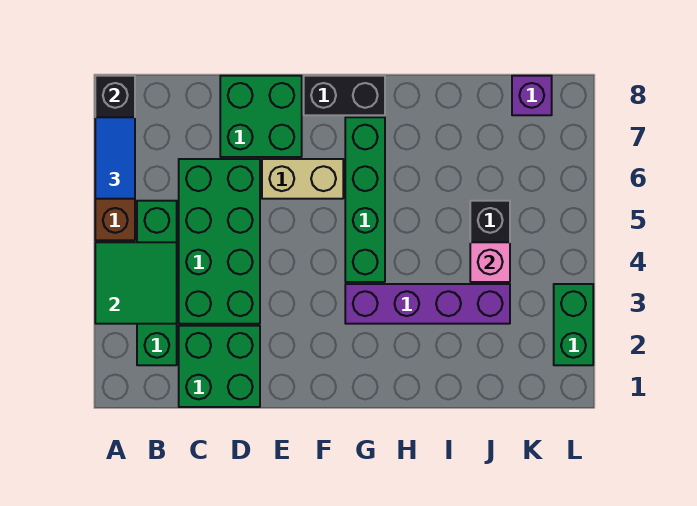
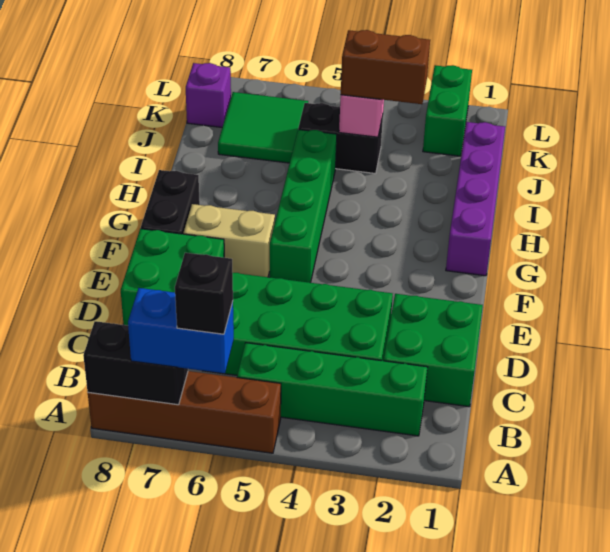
green tile A3:B4 level 2 -> green tile J6:K7 level 1
blue tile A6:A7 level 3 -> blue brick A6:A7 level 3
none -> black brick A6 level 4
tan brick E6:F6 level 1 -> tan brick F6:F7 level 1
purple brick G3:J3 level 1 -> purple brick G1:J1 level 1
green brick G4:G7 level 1 -> green brick F5:I5 level 1
none -> brown brick J3:J4 level 3
green brick L2:L3 level 1 -> green brick K2:L2 level 1

